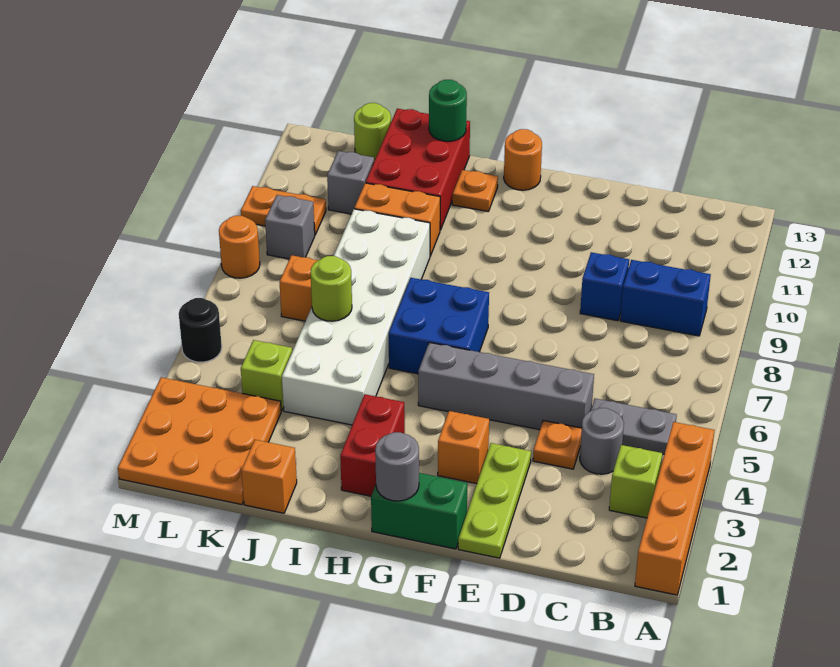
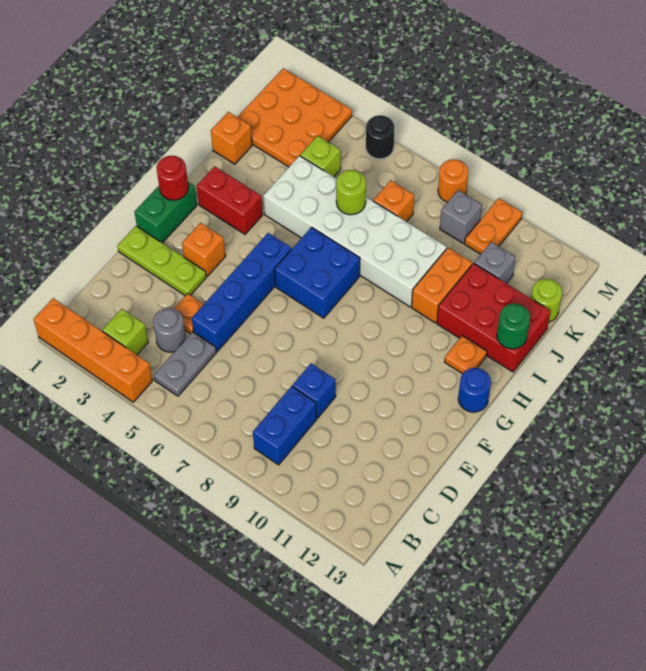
grey brick D5:G5 level 1 -> blue brick D5:G5 level 1
grey round brick G1 level 2 -> red round brick G1 level 2
orange round brick G13 level 1 -> blue round brick G13 level 1

